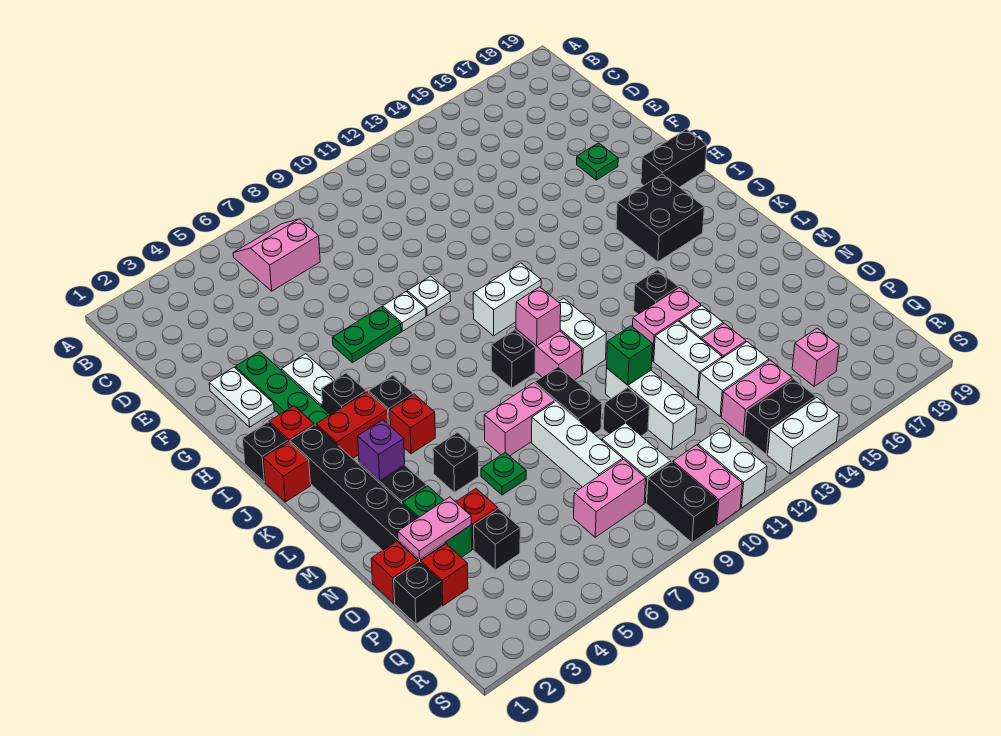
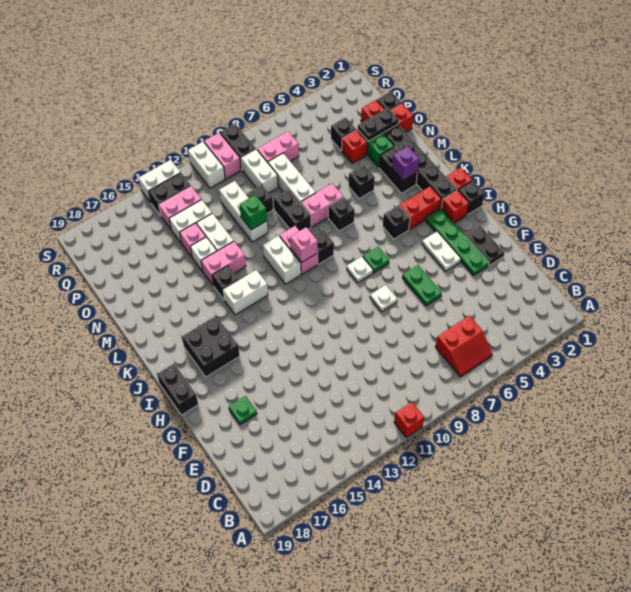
pink slope B6:C7 level 1 top C -> red slope B6:C7 level 1 top C
white plate F2:G2 level 1 -> black plate F2:G2 level 1
green plate G6:G7 level 1 -> green plate F6:G6 level 1
white plate G9 level 1 -> white plate I8 level 1
black brick H18:H19 level 1 -> black brick H19:I19 level 1
black brick I4 level 1 -> black brick L7 level 1
white brick I10:I11 level 1 -> white brick K13:K14 level 1
red brick K5 level 1 -> red brick A11 level 1
green plate N6 level 1 -> green plate I7 level 1
pink plate O2:O3 level 2 -> black plate O2:O3 level 2
pink brick Q16 level 1 -> none

